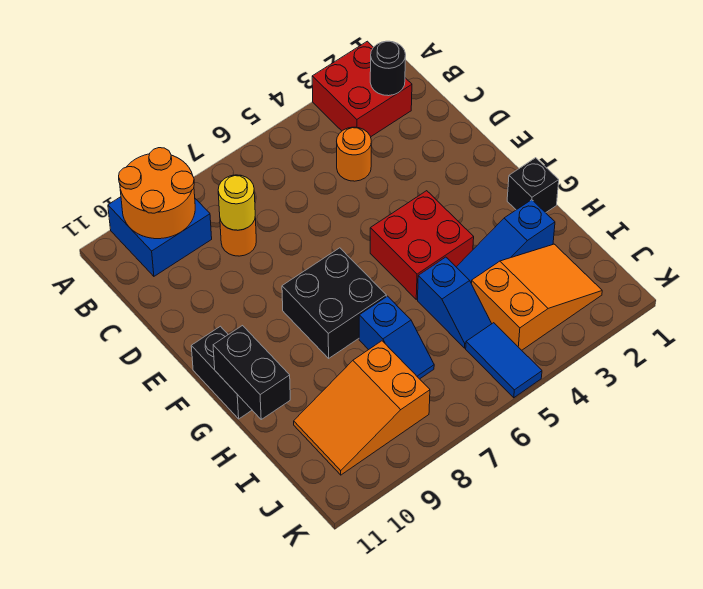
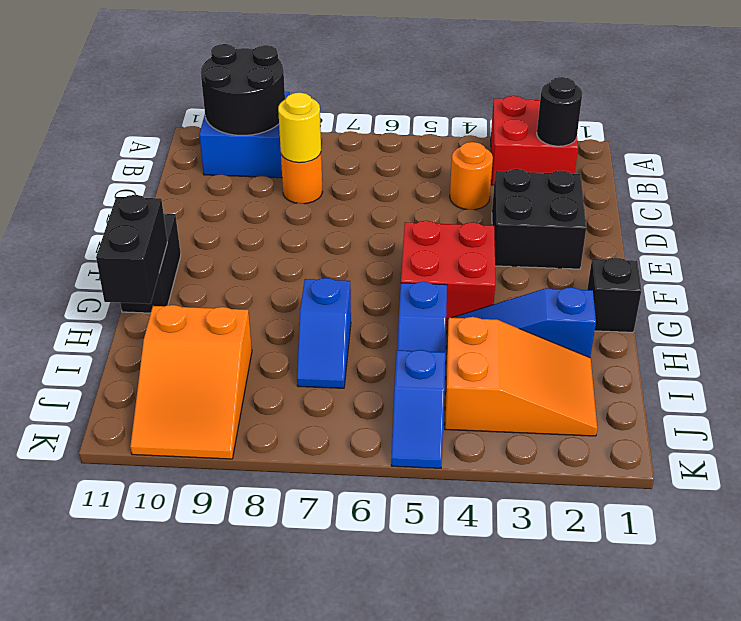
orange round brick A9:B10 level 2 -> black round brick A9:B10 level 2
black brick F7:G8 level 1 -> black brick D2:E3 level 1
orange slope I8:J10 level 1 top 8 -> orange slope I9:K10 level 1 top I
blue tile J5:K5 level 1 -> blue slope J5:K5 level 1 top J

